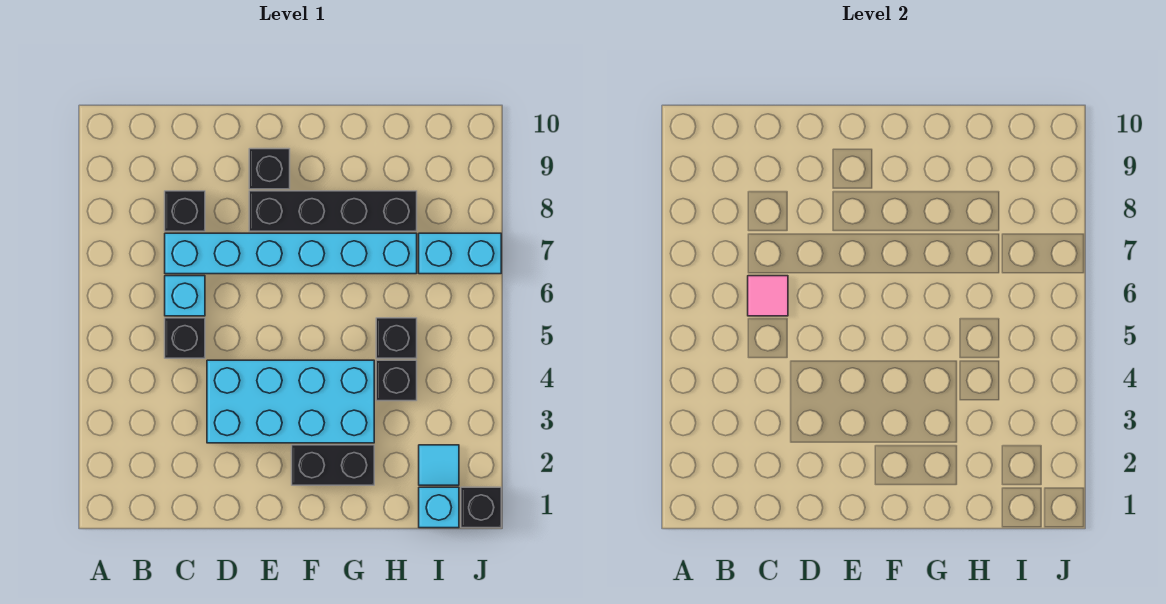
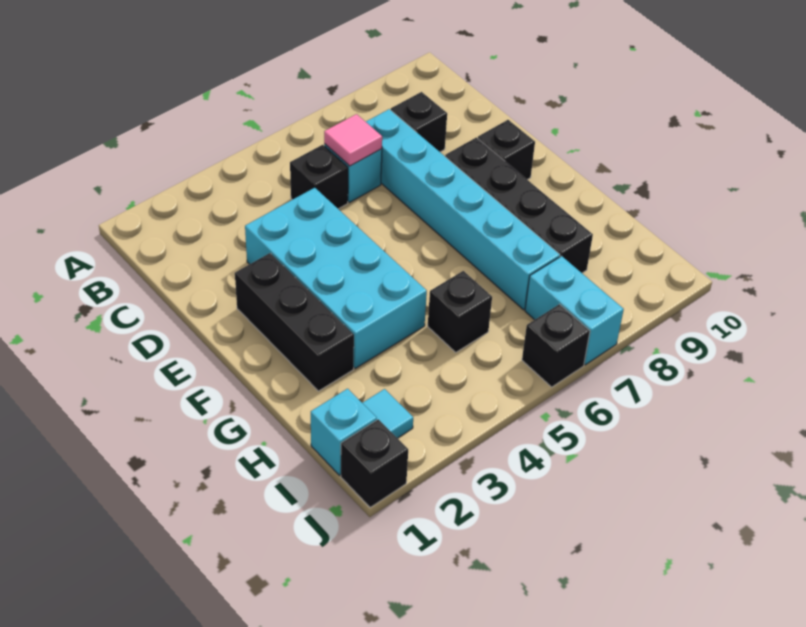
black brick F2:G2 level 1 -> black brick E2:G2 level 1
black brick H4 level 1 -> black brick J6 level 1

